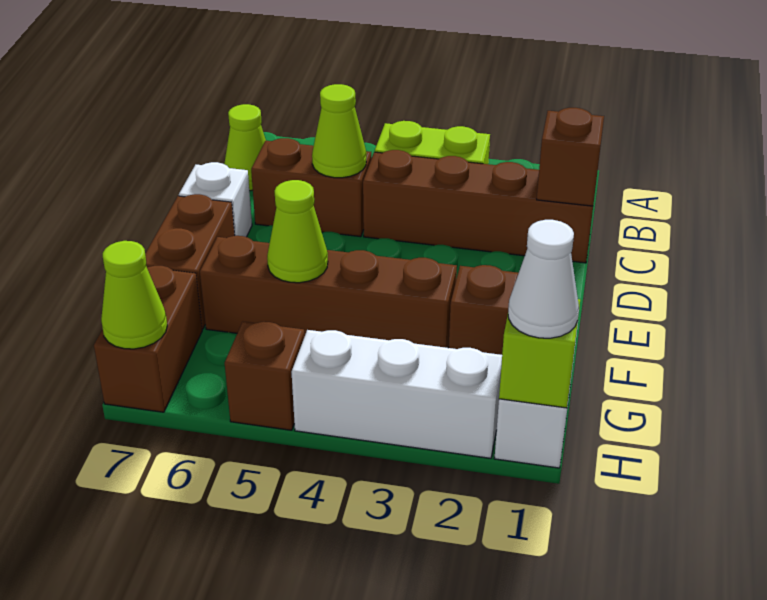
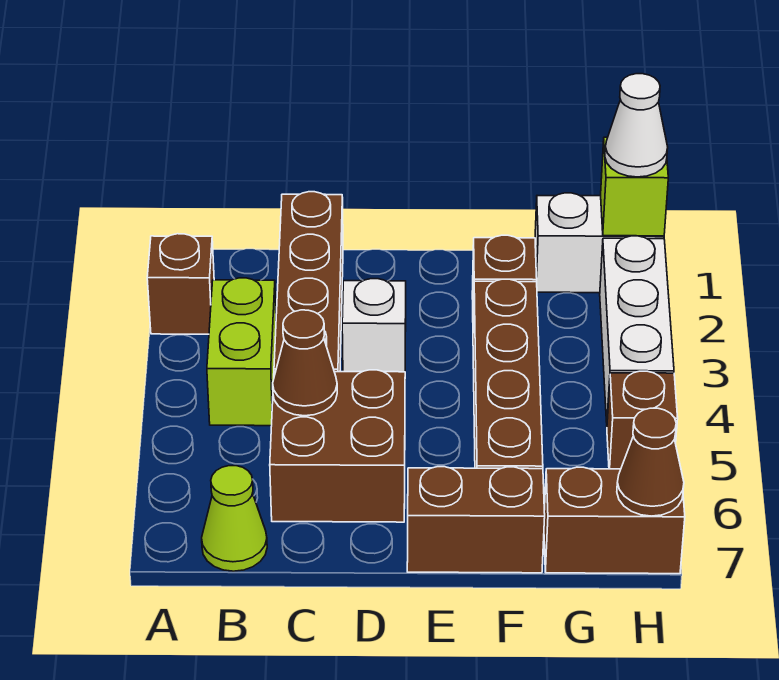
brown brick C1 level 2 -> brown brick A2 level 1
brown brick C5:C6 level 1 -> brown brick C5:D6 level 1
lime cone C5 level 2 -> brown cone C5 level 2
white brick D7 level 1 -> white brick D3 level 1
lime cone F5 level 2 -> none
lime cone H7 level 2 -> brown cone H7 level 2

